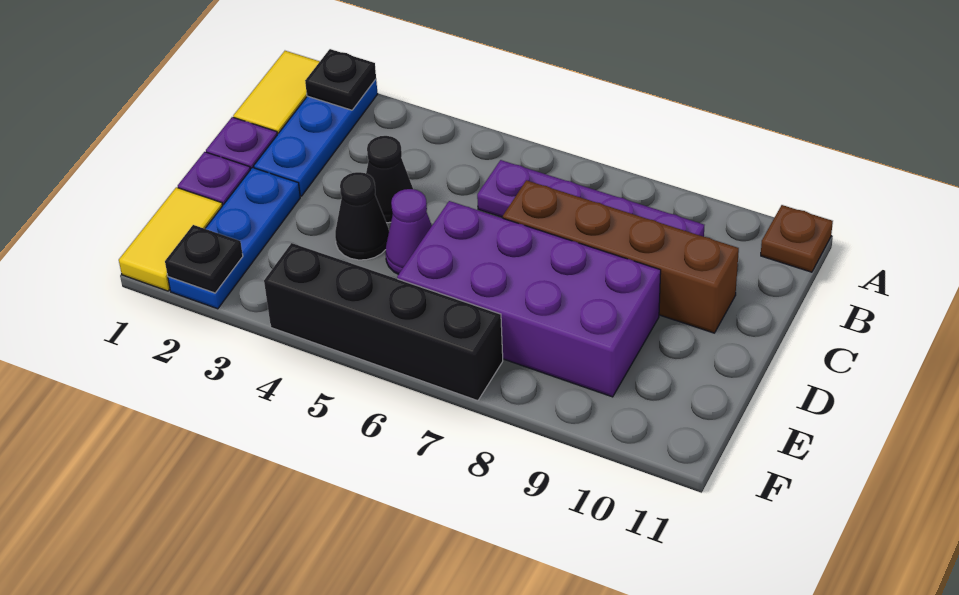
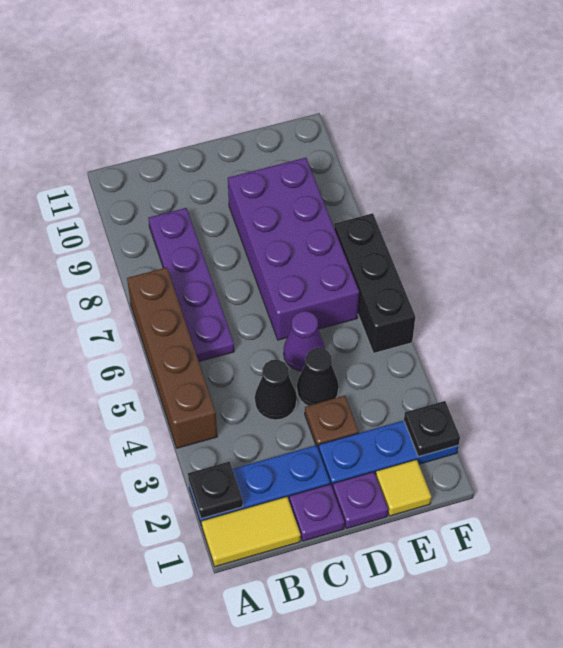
brown plate A11 level 1 -> brown plate D3 level 1
brown brick C7:C10 level 1 -> brown brick A4:A7 level 1
yellow tile E1:F1 level 1 -> yellow tile E1 level 1
black brick F4:F7 level 1 -> black brick F5:F7 level 1

